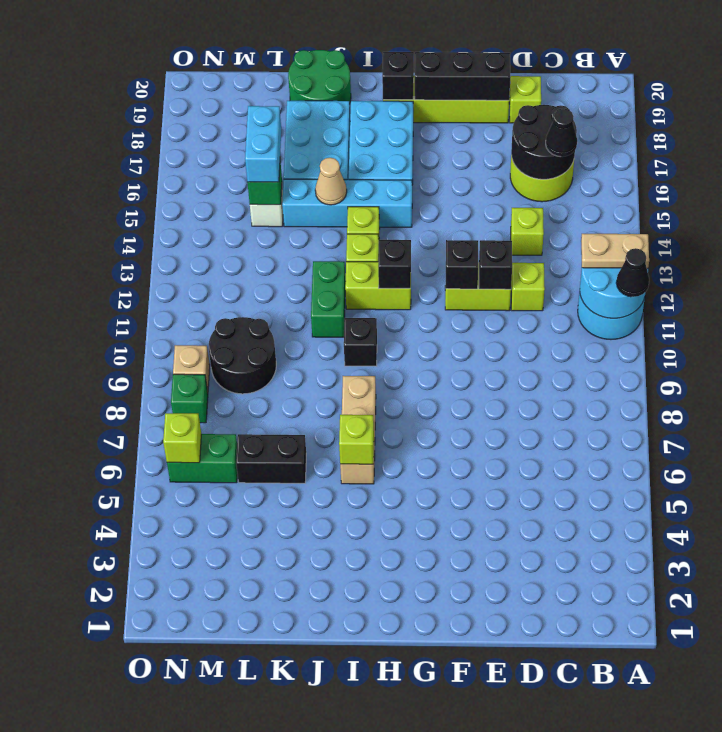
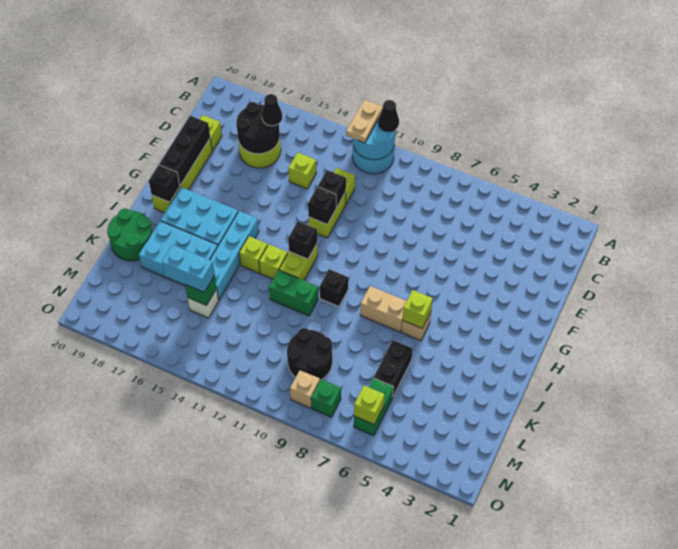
tan cone J15 level 2 -> none

